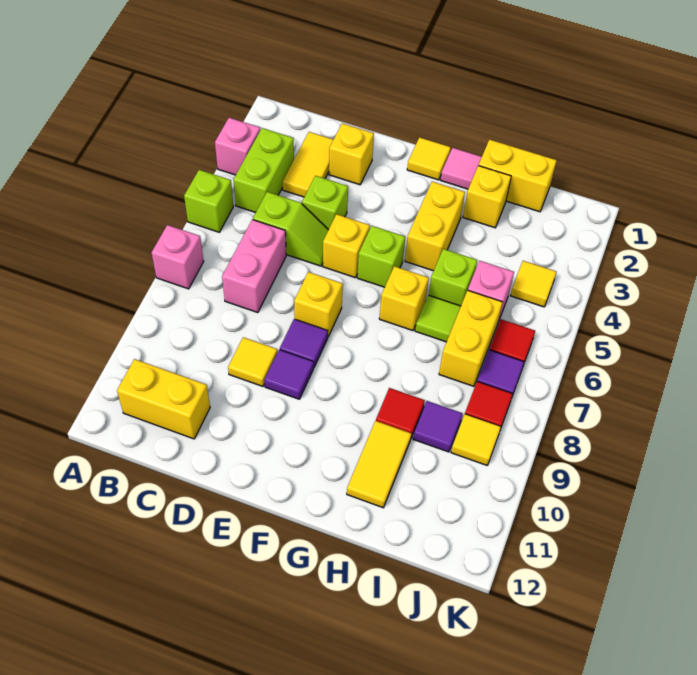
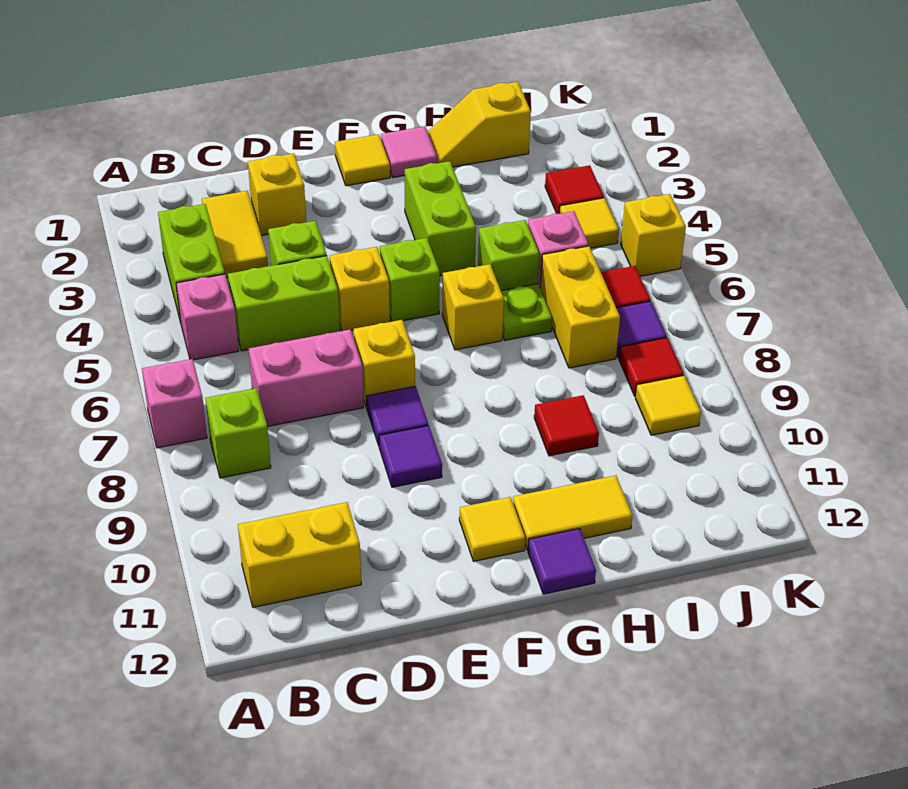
pink brick A3 level 1 -> pink brick B5 level 1
lime brick A5 level 1 -> lime brick B8 level 1
lime slope C5:D5 level 1 top C -> lime brick C5:D5 level 1
pink brick C6:C7 level 1 -> pink brick C7:D7 level 1
yellow tile D9 level 1 -> yellow tile F11 level 1
yellow brick G3:G4 level 1 -> lime brick G3:G4 level 1
yellow brick H1:I1 level 1 -> yellow slope H1:I1 level 1 top I
yellow brick H2 level 1 -> yellow brick K5 level 1
lime tile H6 level 1 -> lime plate H6 level 1
yellow tile H10:H11 level 1 -> yellow tile G11:H11 level 1
purple tile I9 level 1 -> purple tile G12 level 1
none -> red tile J3 level 1

